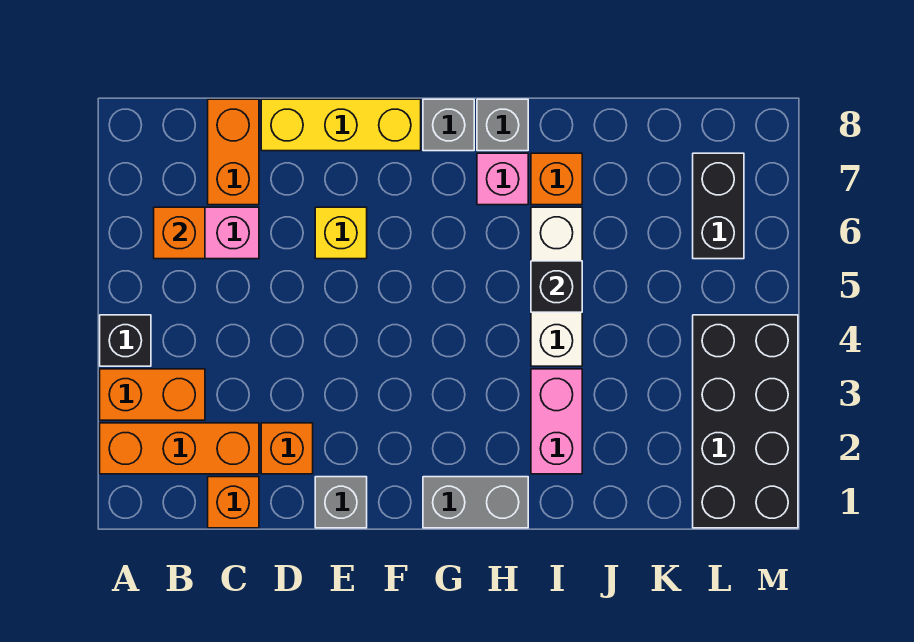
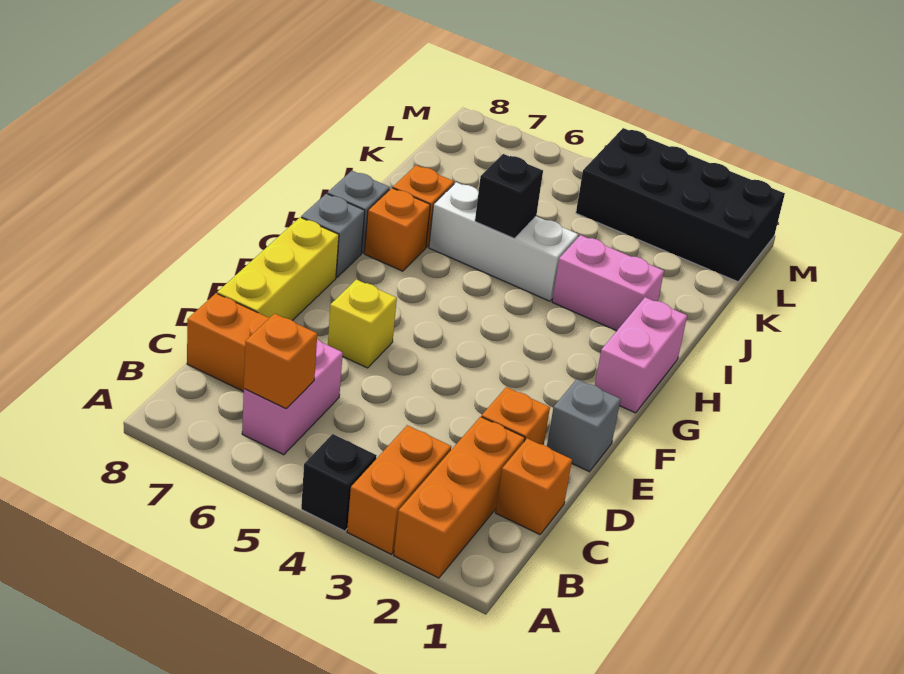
grey brick G1:H1 level 1 -> pink brick G1:H1 level 1
pink brick H7 level 1 -> orange brick H7 level 1
black brick L6:L7 level 1 -> none

